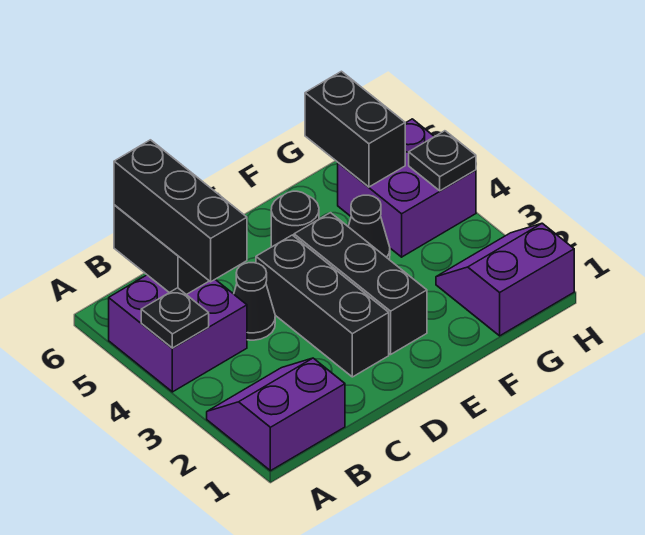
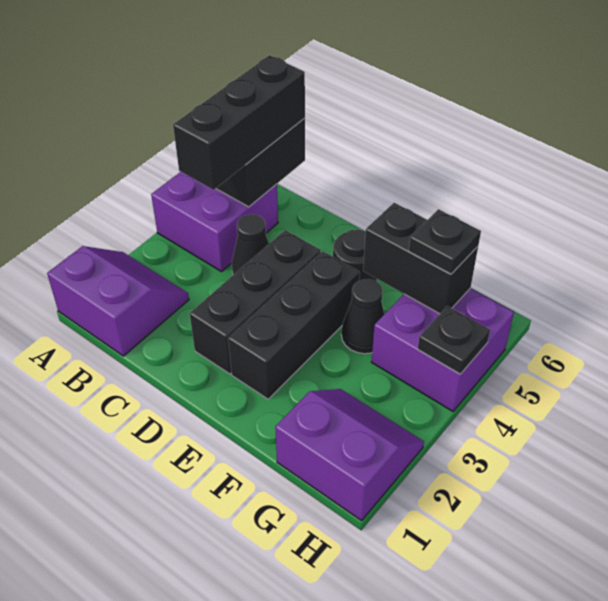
black plate A4 level 2 -> black plate G5 level 3
black brick G5:G6 level 2 -> black brick F5:G5 level 2

